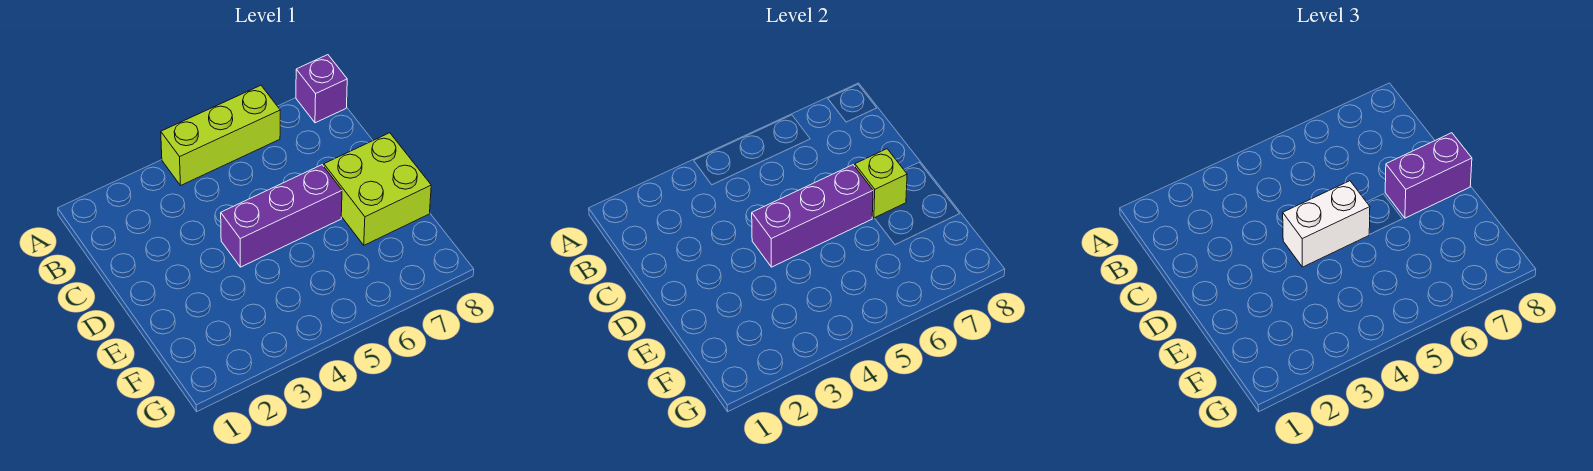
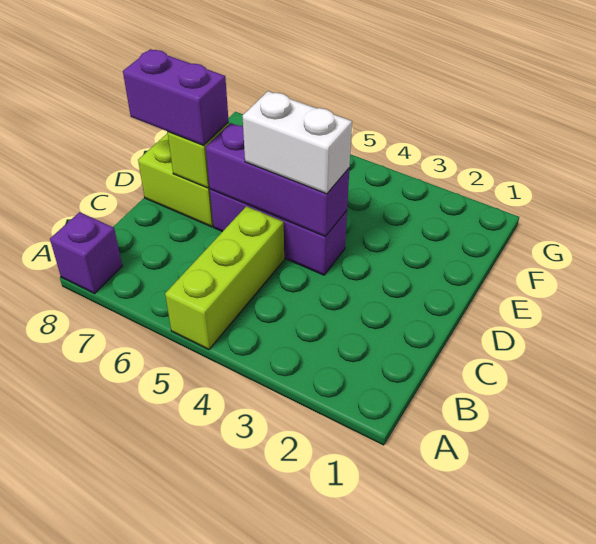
lime brick A4:A6 level 1 -> lime brick A5:C5 level 1

